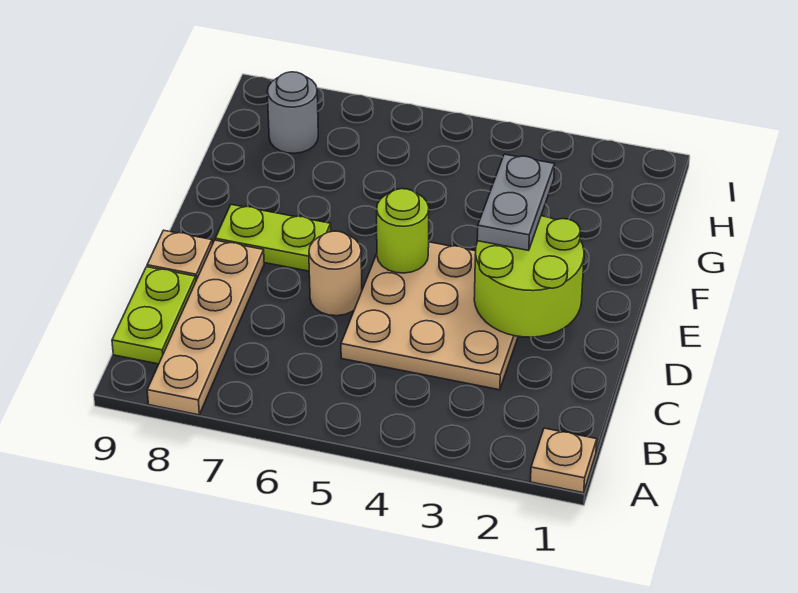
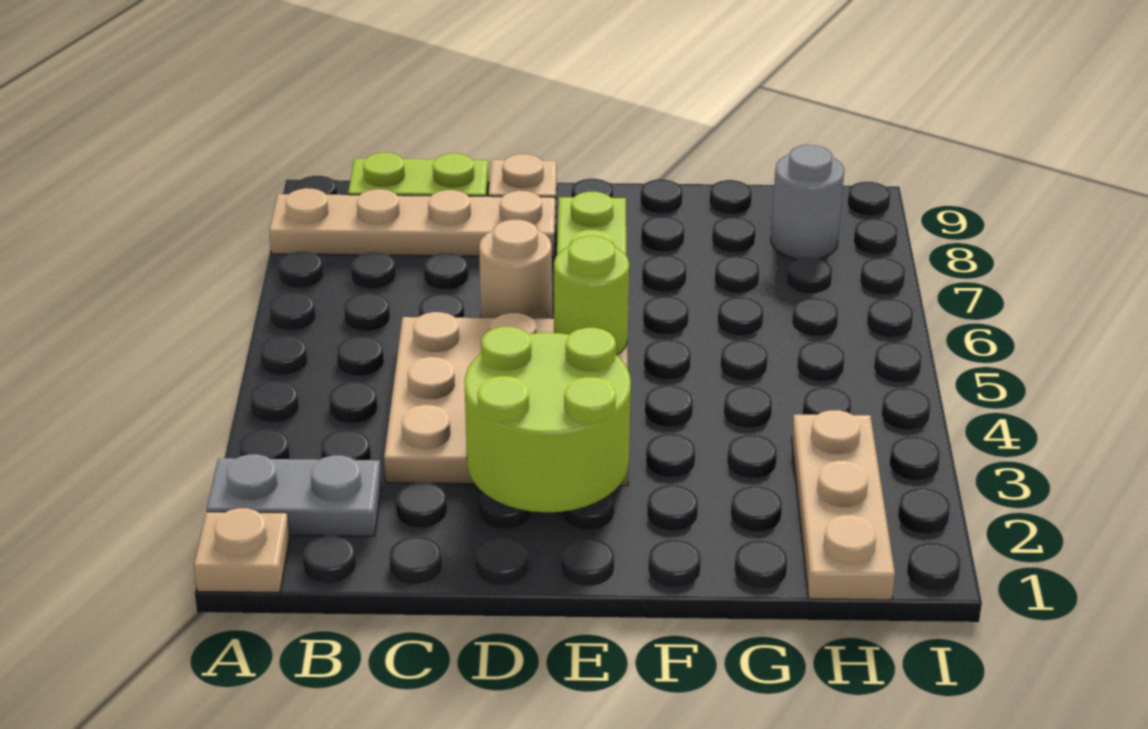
grey plate E3:F3 level 3 -> grey plate A2:B2 level 1
none -> tan plate H1:H3 level 1

